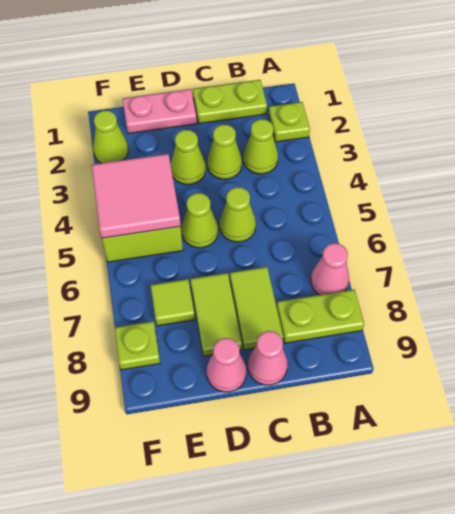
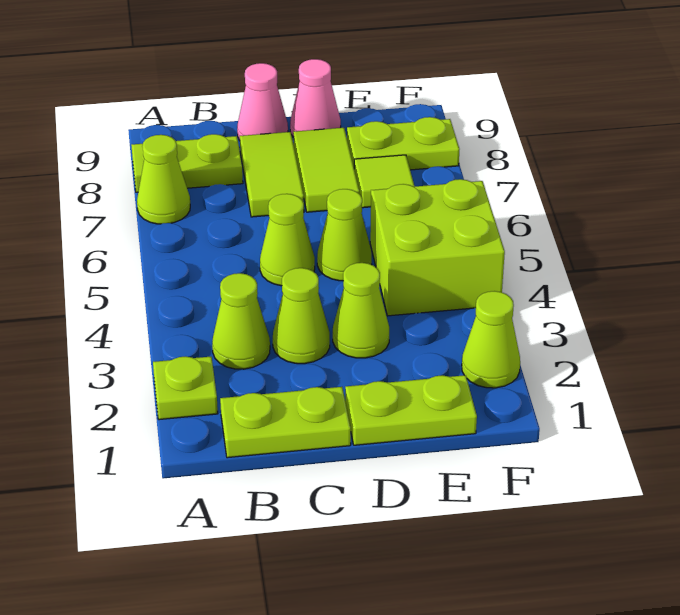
pink cone A7 level 1 -> lime cone A7 level 1
pink plate D1:E1 level 1 -> lime plate D1:E1 level 1
pink tile E4:F5 level 2 -> none
lime plate F8 level 1 -> lime plate E8:F8 level 1

